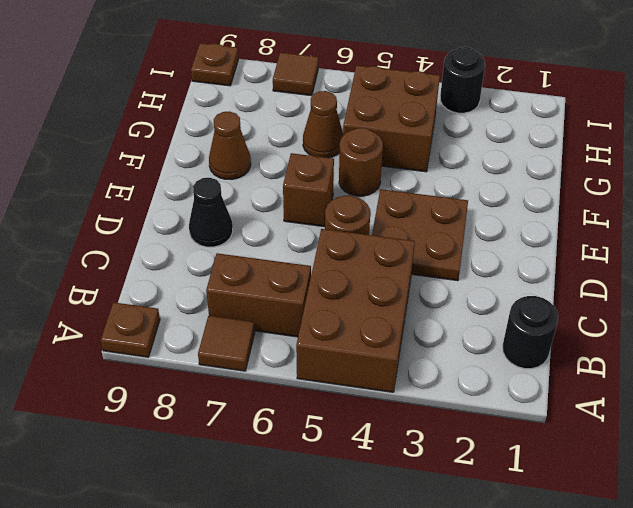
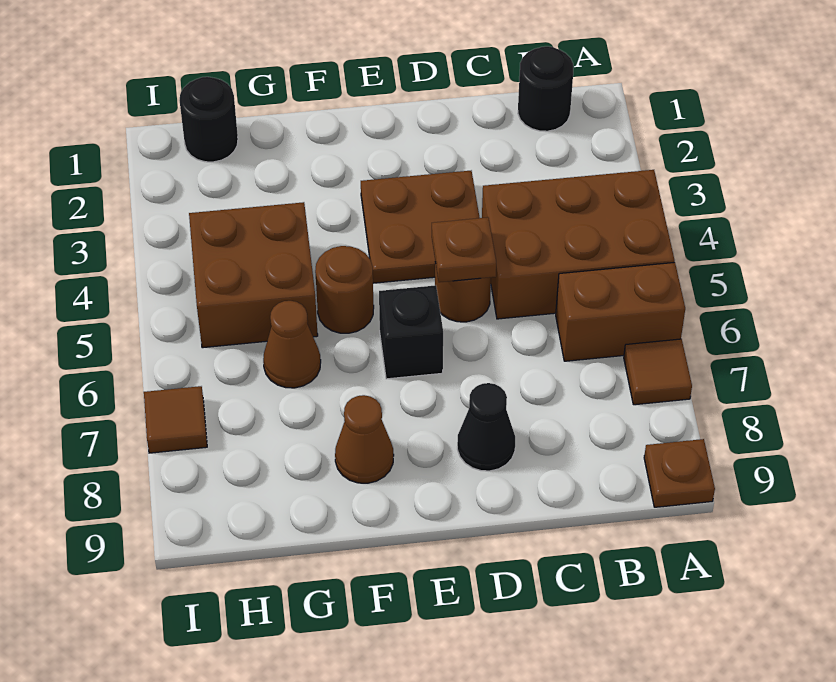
brown brick B6:B7 level 1 -> brown brick A6:B6 level 1
brown brick E6 level 1 -> black brick E6 level 1
black round brick I3 level 1 -> black round brick H1 level 1
brown plate I9 level 1 -> brown plate D5 level 2

